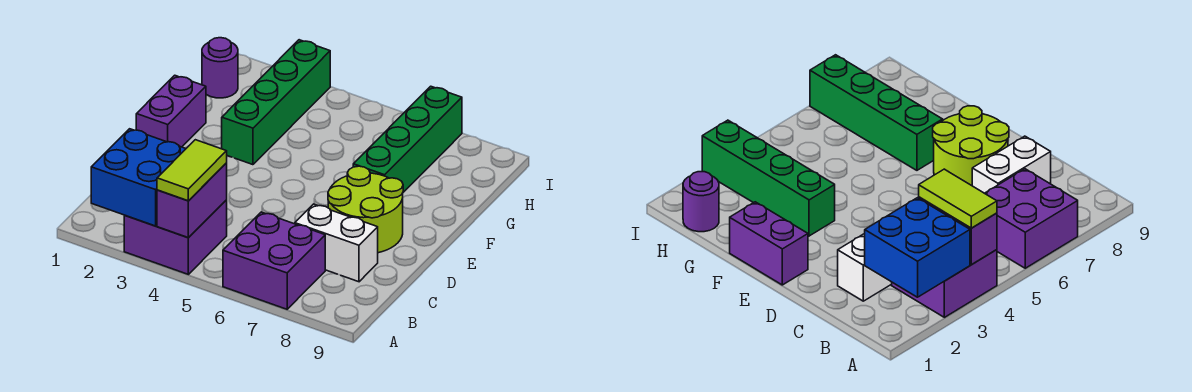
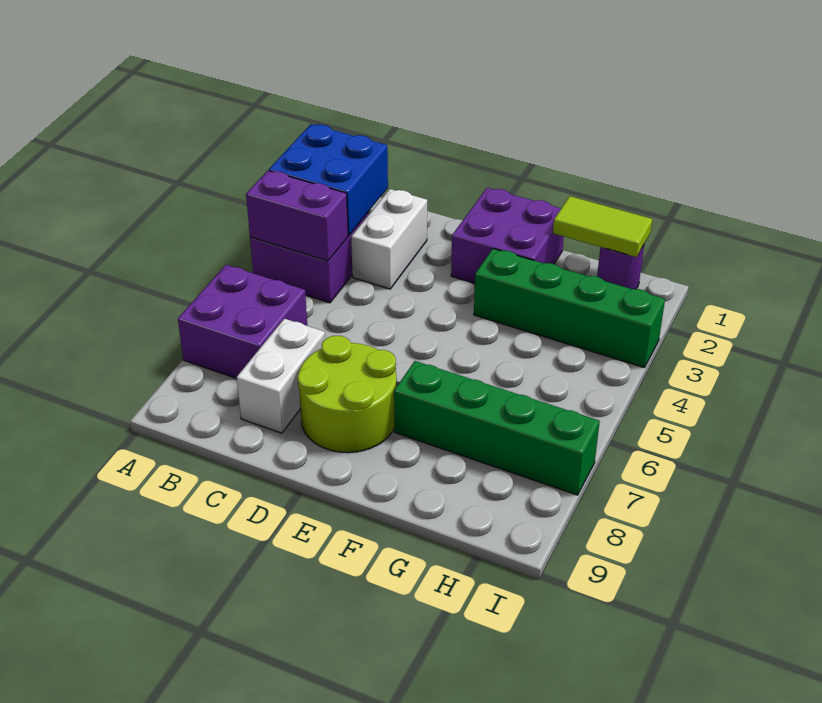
lime tile A4:B4 level 3 -> lime tile G1:H1 level 2
purple brick E1:F1 level 1 -> purple brick E1:F2 level 1

